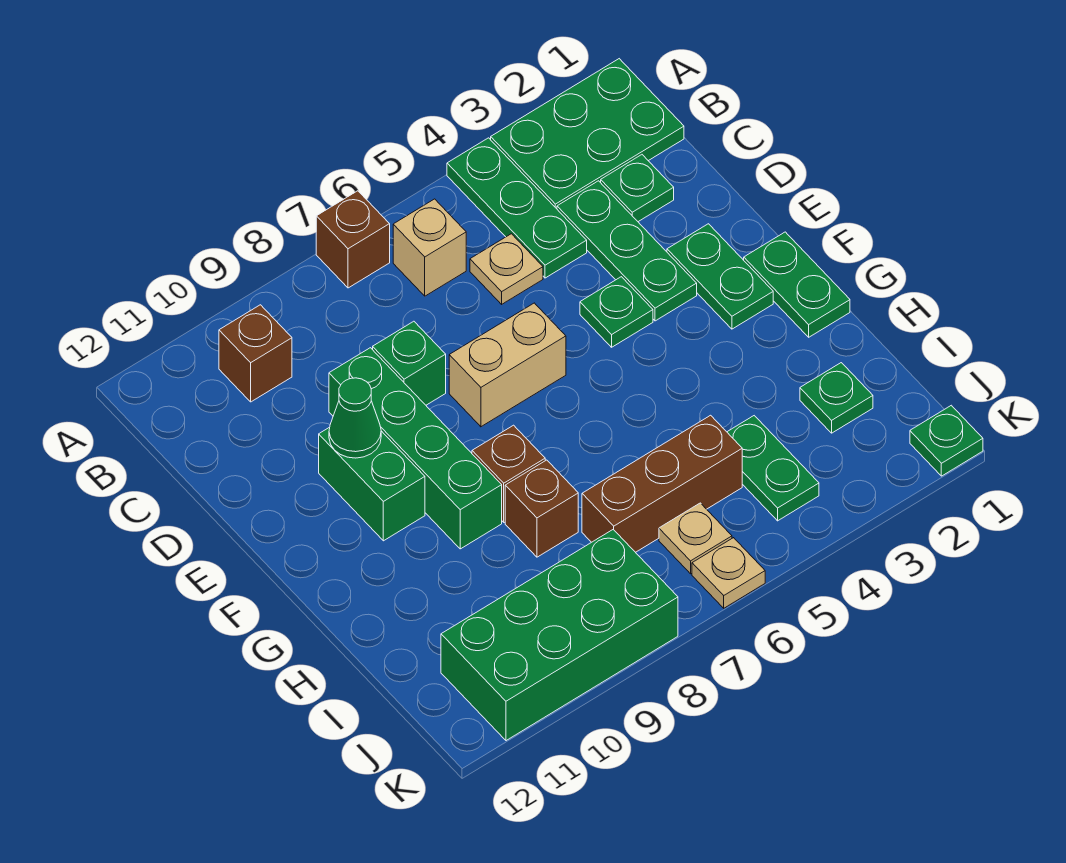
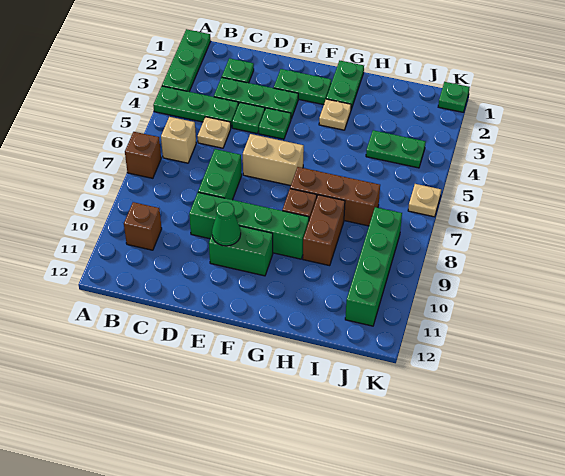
green plate A1:B3 level 1 -> green plate A1:A3 level 1
green brick D8 level 1 -> green brick D7:D8 level 1
tan brick E6:E7 level 1 -> tan brick E6:F6 level 1
green plate F1:G1 level 1 -> green plate G1:G2 level 1
brown brick H8 level 1 -> brown brick H8:H9 level 1
green plate I2 level 1 -> green plate D4 level 1
brown brick I5:I7 level 1 -> brown brick G7:I7 level 1
tan plate J6 level 1 -> tan plate G3 level 1
green brick J8:K11 level 1 -> green brick J8:J11 level 1

